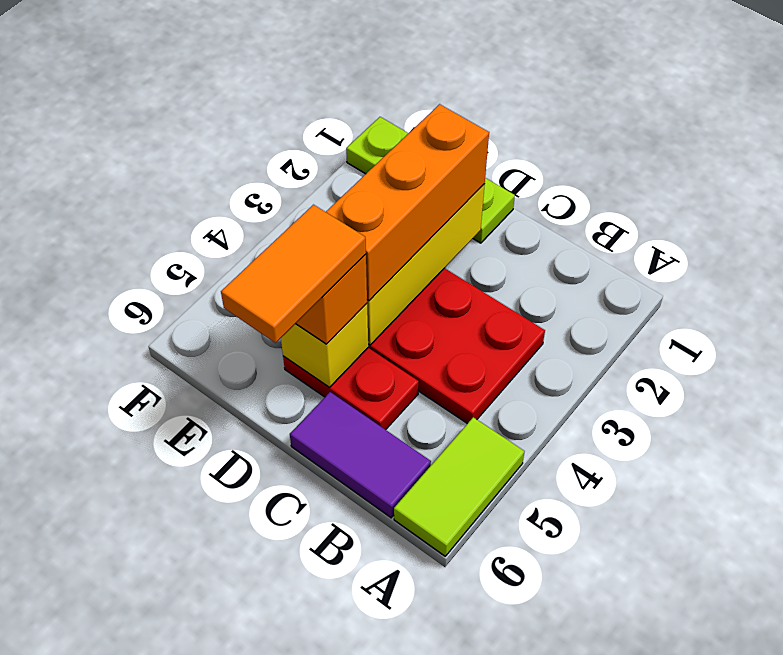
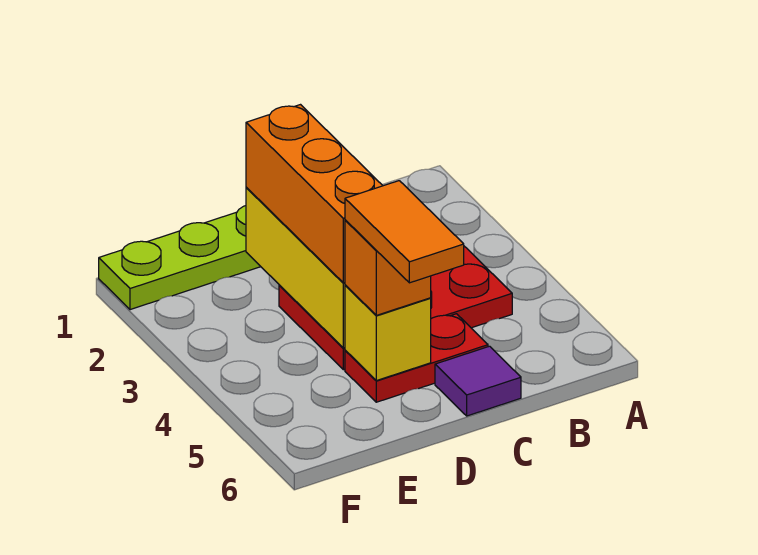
lime tile A5:A6 level 1 -> none
purple tile B6:C6 level 1 -> purple tile C6 level 1

